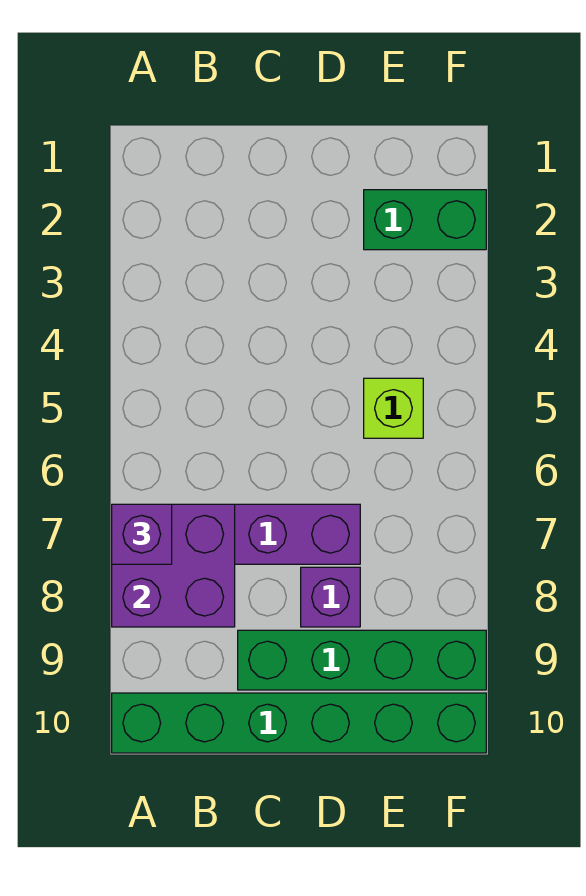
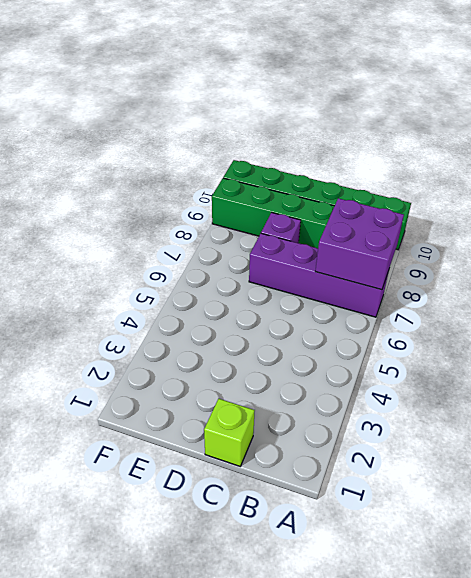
purple brick A7 level 3 -> none
green brick E2:F2 level 1 -> none
lime brick E5 level 1 -> lime brick C1 level 1

